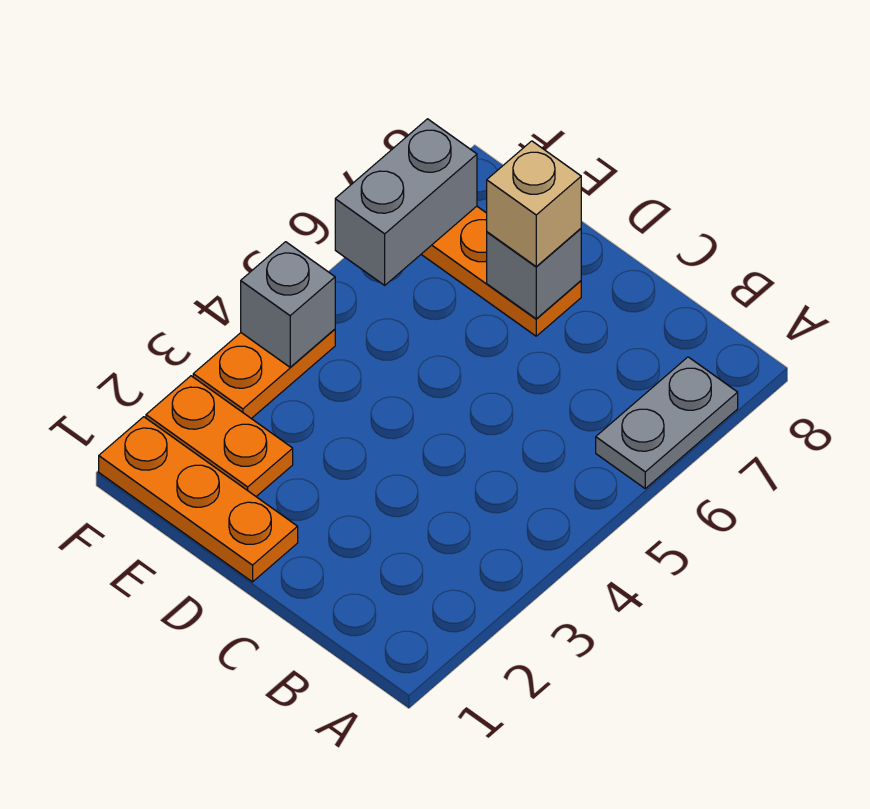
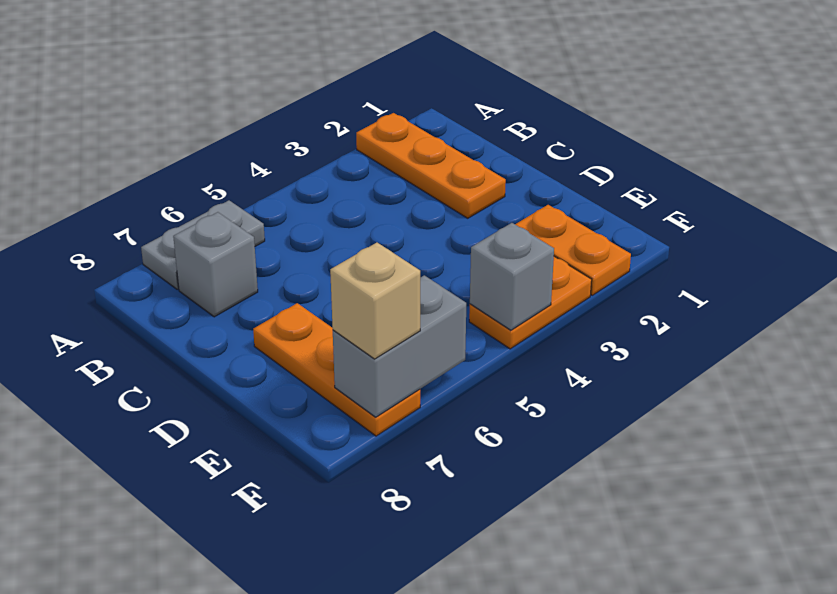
orange plate D1:F1 level 1 -> orange plate A2:C2 level 1
grey brick D7 level 2 -> grey brick B7 level 1
tan brick D7 level 3 -> tan brick F7 level 3

